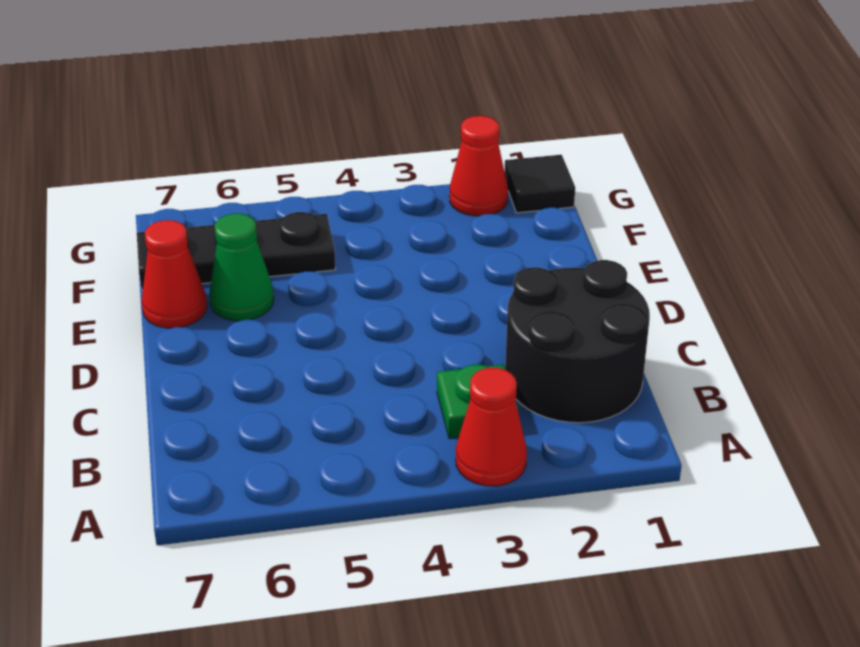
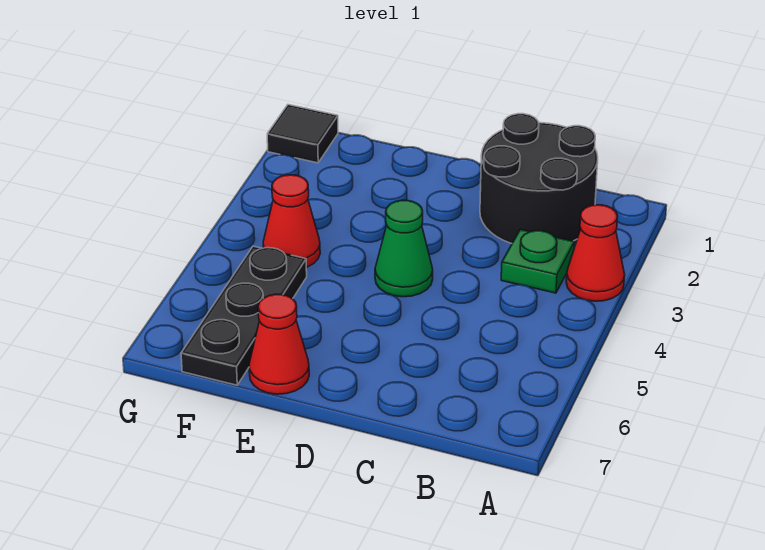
green cone E6 level 1 -> green cone D4 level 1
red cone G2 level 1 -> red cone F4 level 1

